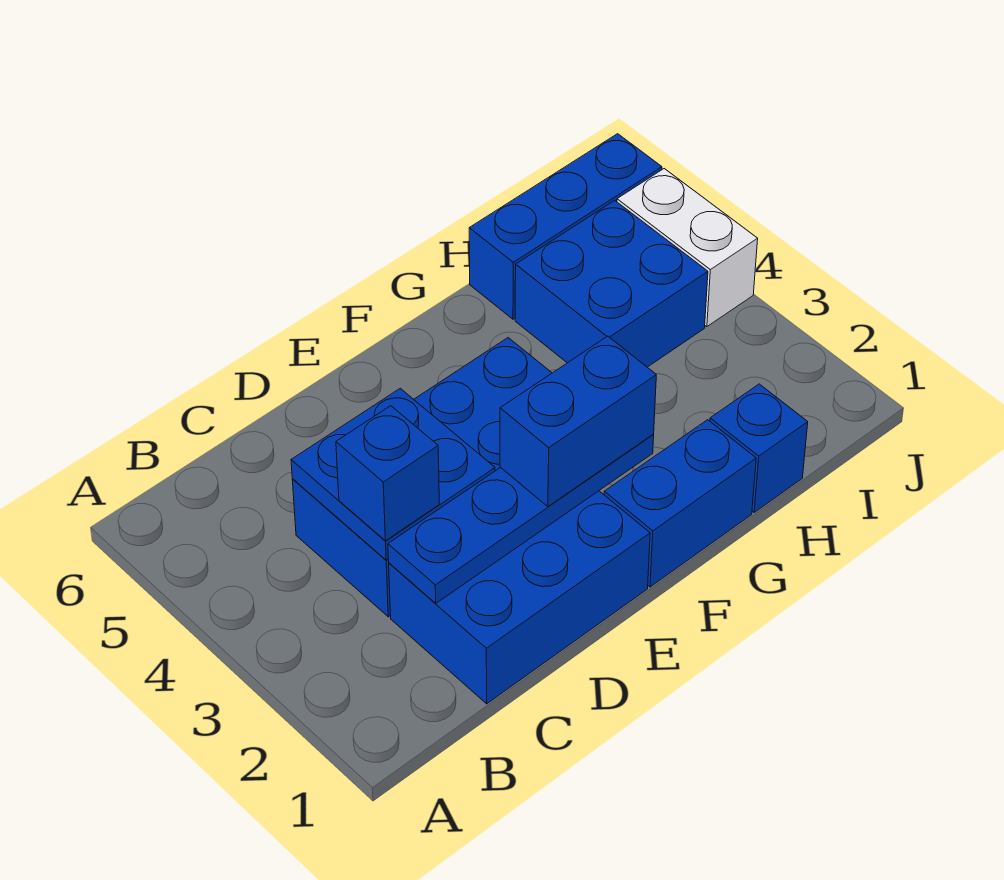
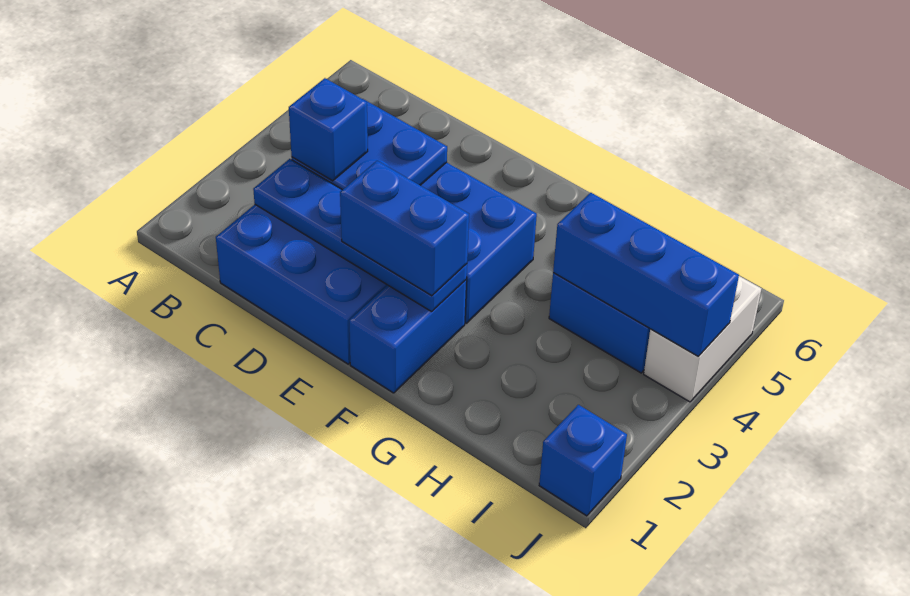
blue brick F1:G1 level 1 -> blue brick F1:F2 level 1
blue brick H1 level 1 -> blue brick J1 level 1
blue brick H6:J6 level 1 -> blue brick H4:J4 level 2

